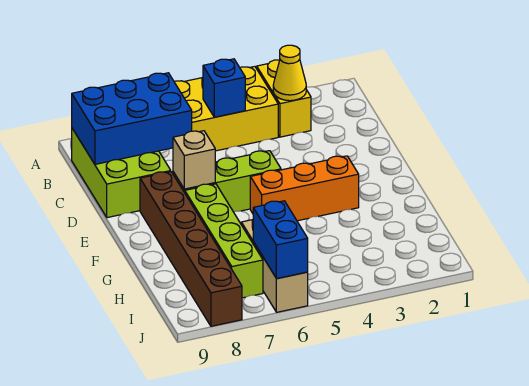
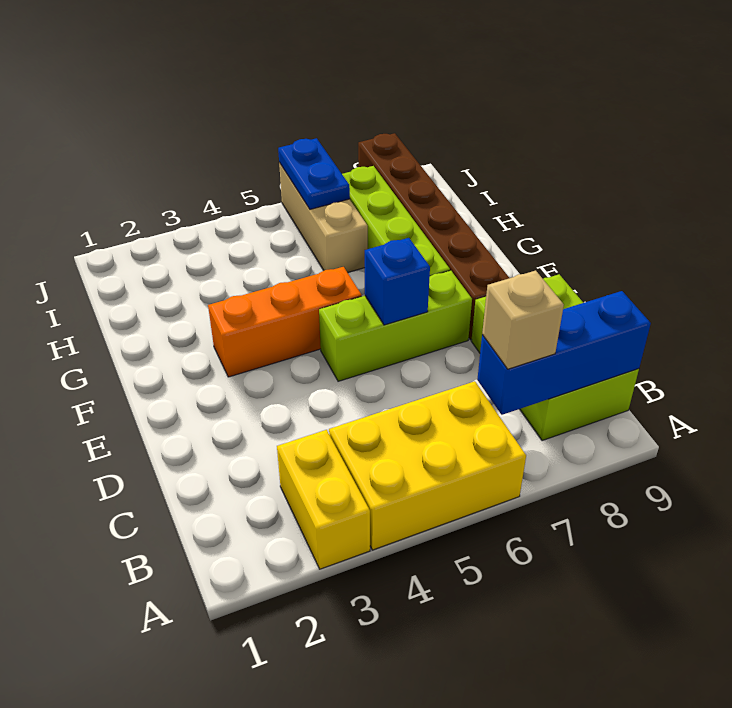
yellow cone B3 level 2 -> none
blue brick B5 level 2 -> blue brick E6 level 2
blue brick B7:C9 level 2 -> blue brick B7:B9 level 2
tan brick E7 level 2 -> tan brick B7 level 3
blue brick I6:J6 level 2 -> blue plate I6:J6 level 2

